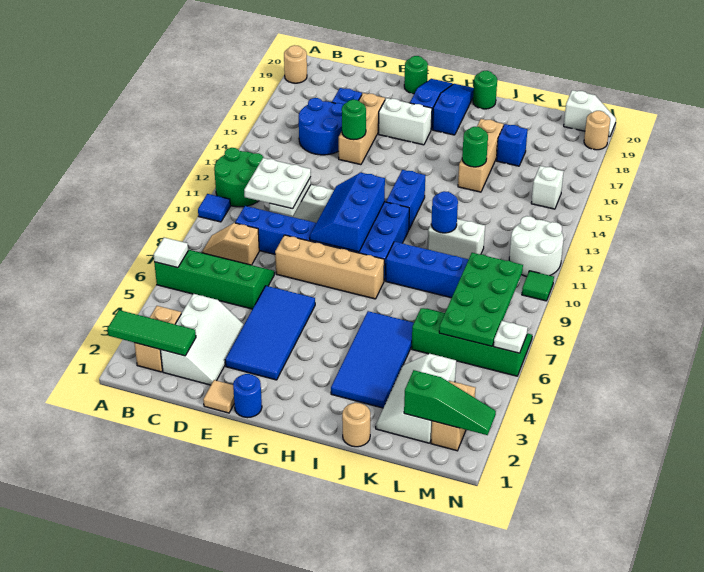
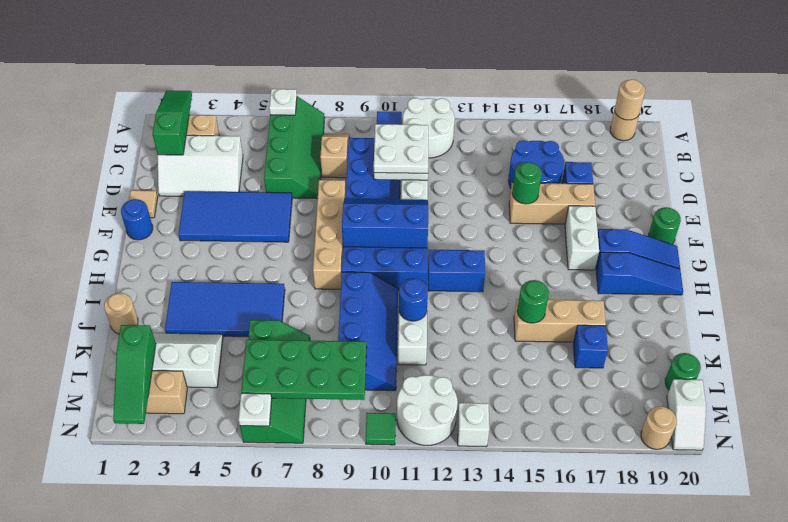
green tile A2:C2 level 2 -> green slope A2:C2 level 2 top C
white tile A6 level 2 -> white plate A6 level 2
green round brick A11:B12 level 1 -> white round brick A11:B12 level 1
none -> tan round brick A19 level 2
green round brick I20 level 1 -> green round brick L20 level 1
white brick M15 level 1 -> white brick N13 level 1

